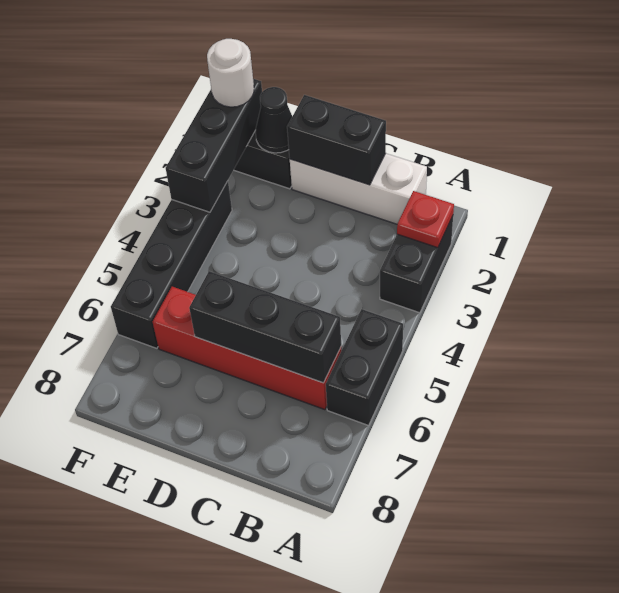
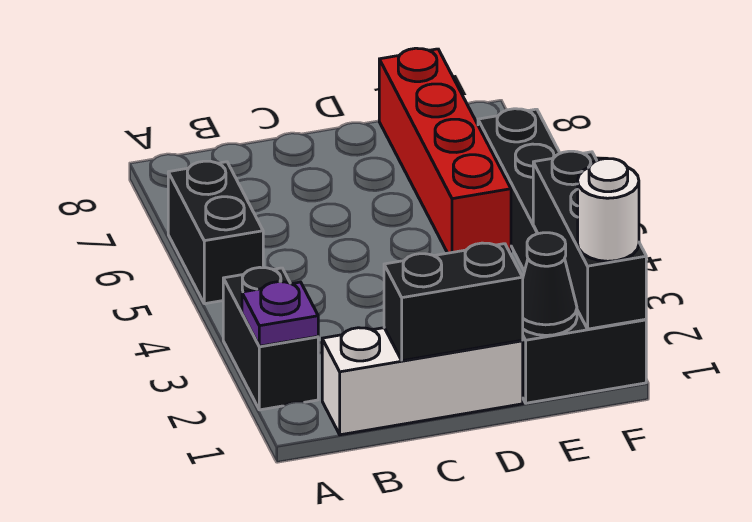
red plate A2 level 2 -> purple plate A2 level 2
red brick B6:E6 level 1 -> red brick E5:E8 level 1
black brick B6:D6 level 2 -> none

